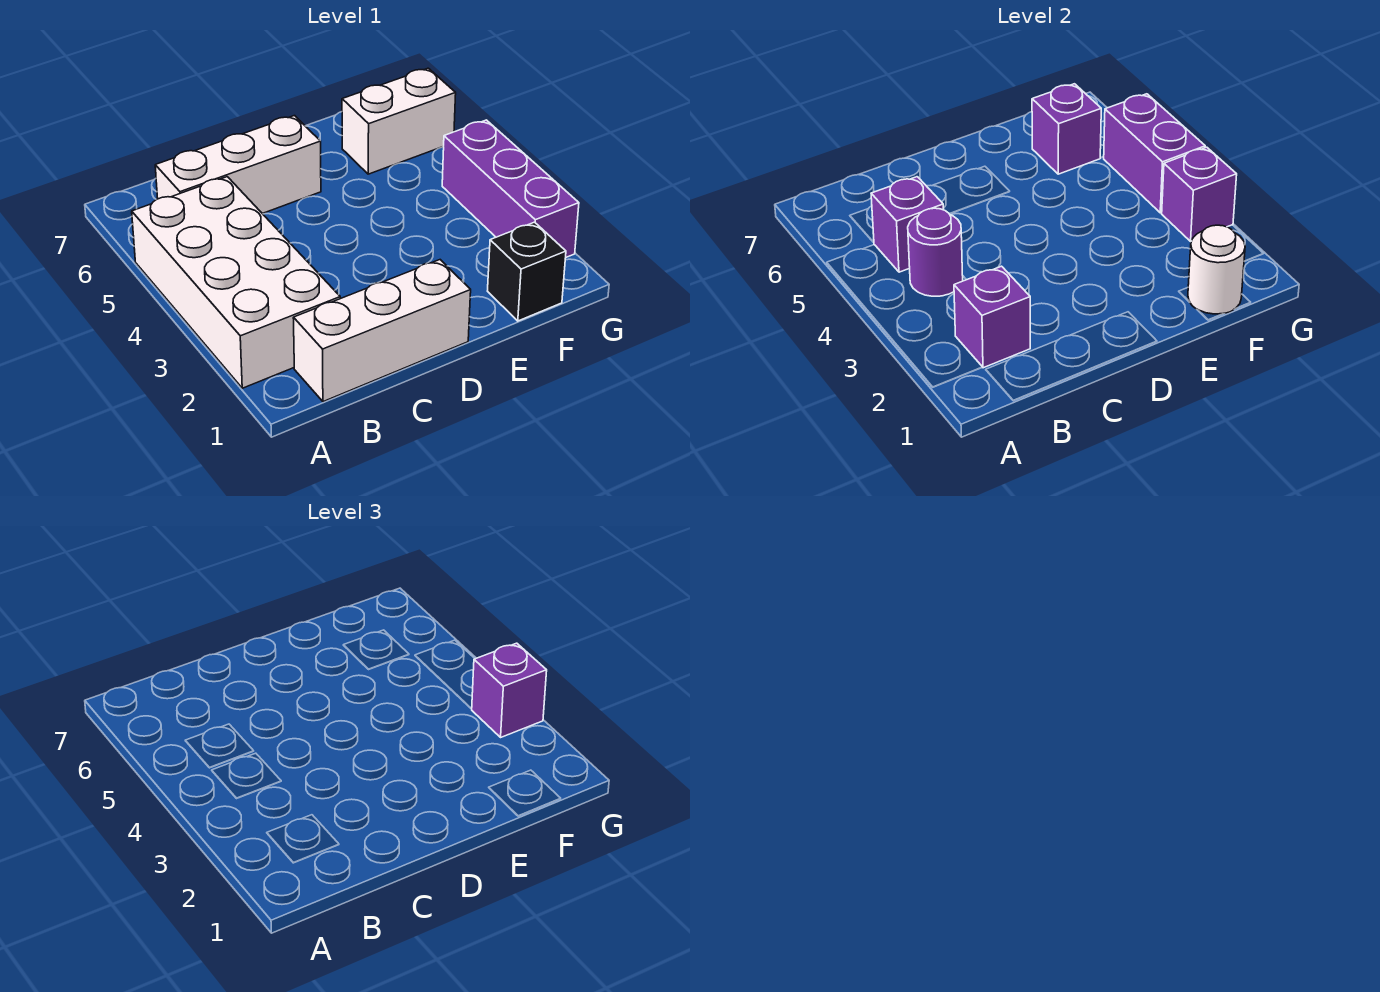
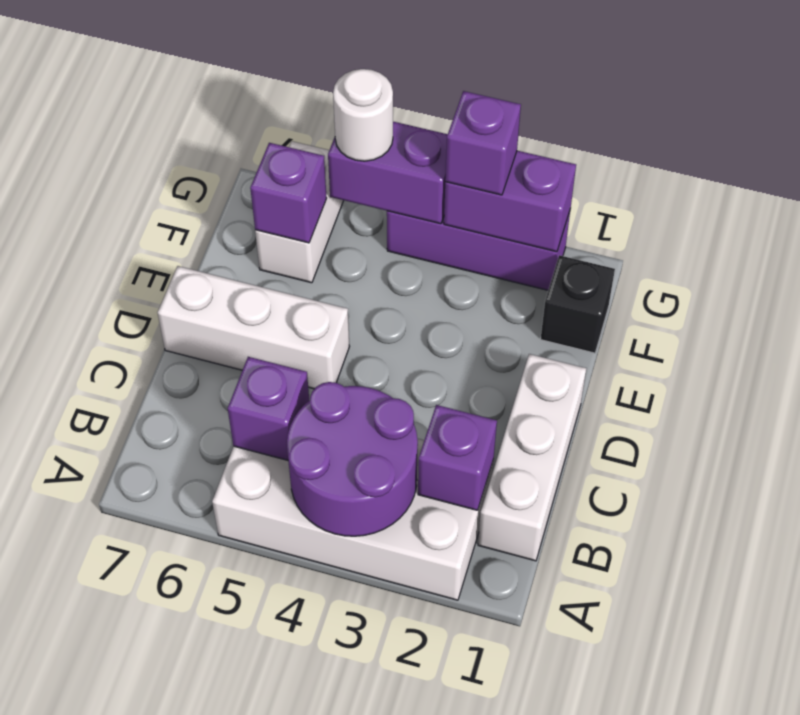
purple round brick B4 level 2 -> purple round brick A3:B4 level 2
white brick B6:D6 level 1 -> white brick D5:D7 level 1
white round brick F1 level 2 -> white round brick G5 level 3
purple brick G3 level 2 -> purple brick G2:G3 level 2

